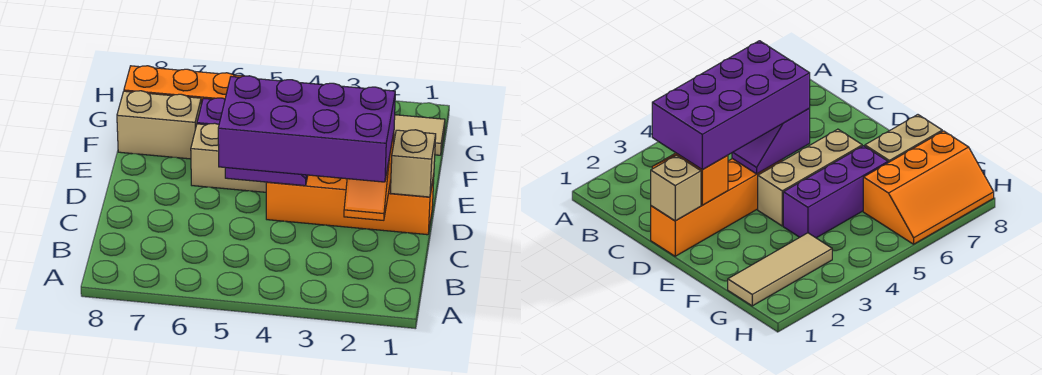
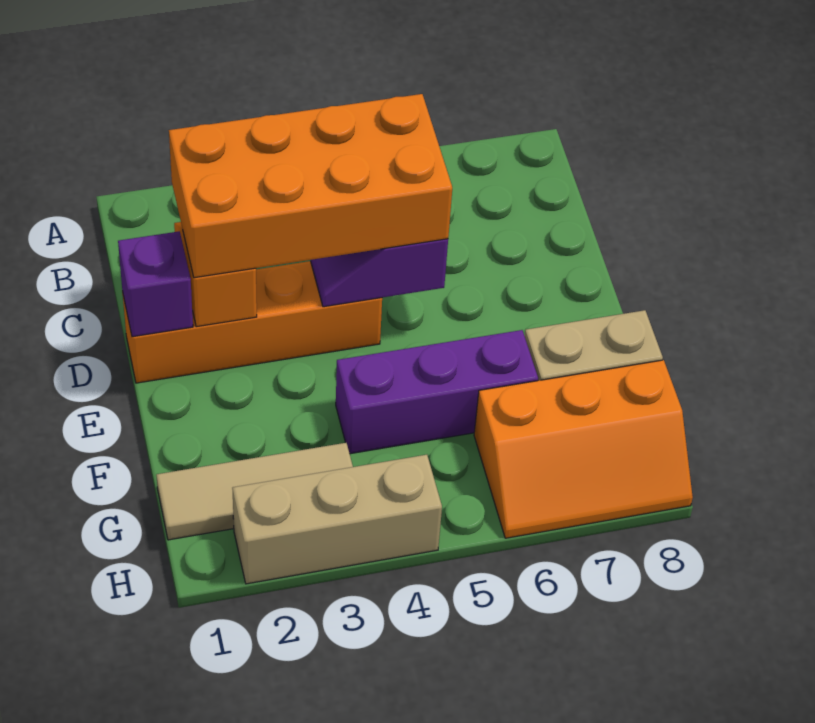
purple brick C2:D5 level 3 -> orange brick C2:D5 level 3
tan brick D1 level 2 -> purple brick D1 level 2
tan brick E4:E6 level 1 -> tan brick H2:H4 level 1

